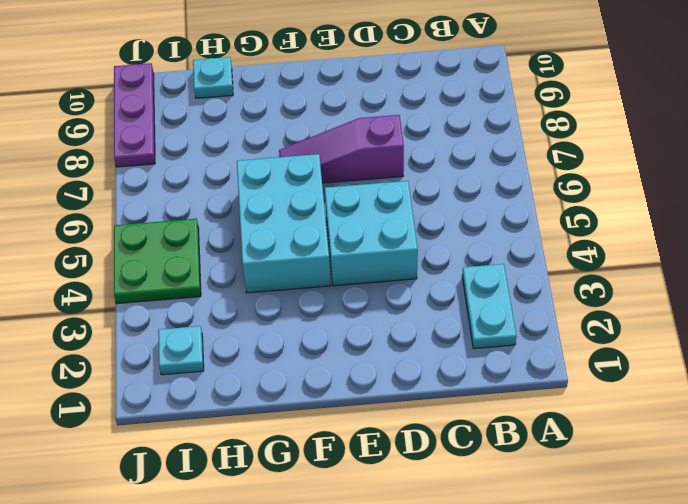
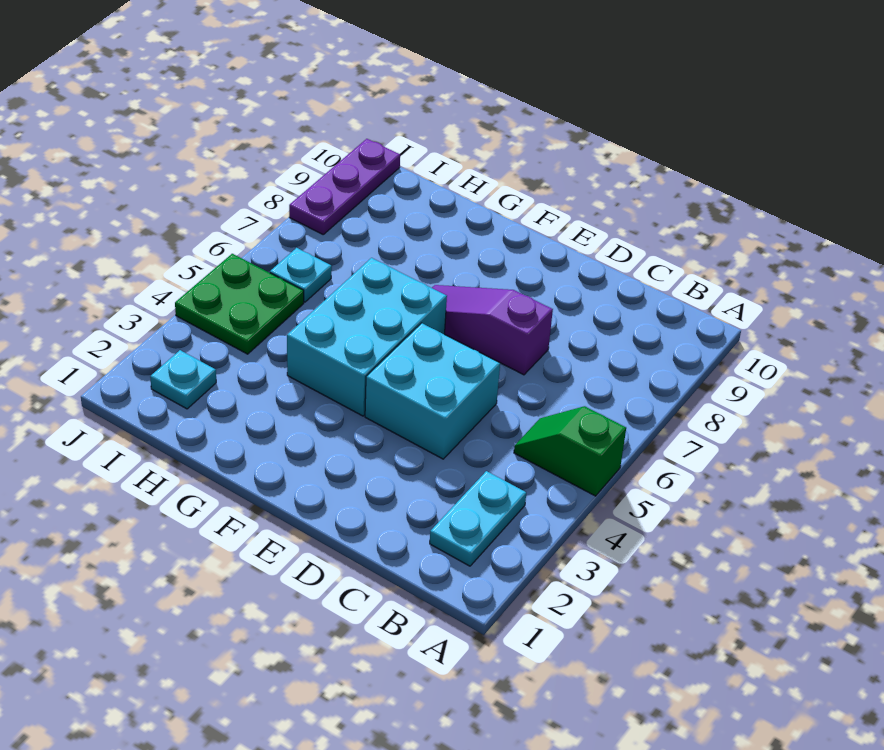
none -> green slope A5:B5 level 1 top A
cyan plate H10 level 1 -> cyan plate I6 level 1

